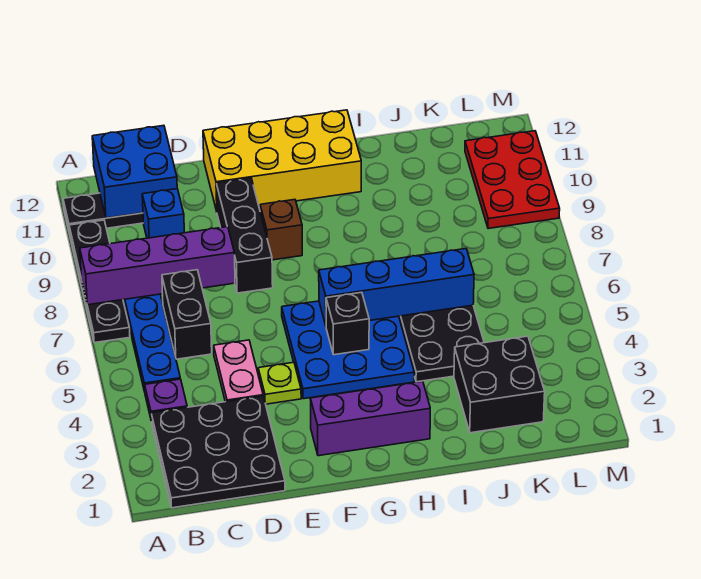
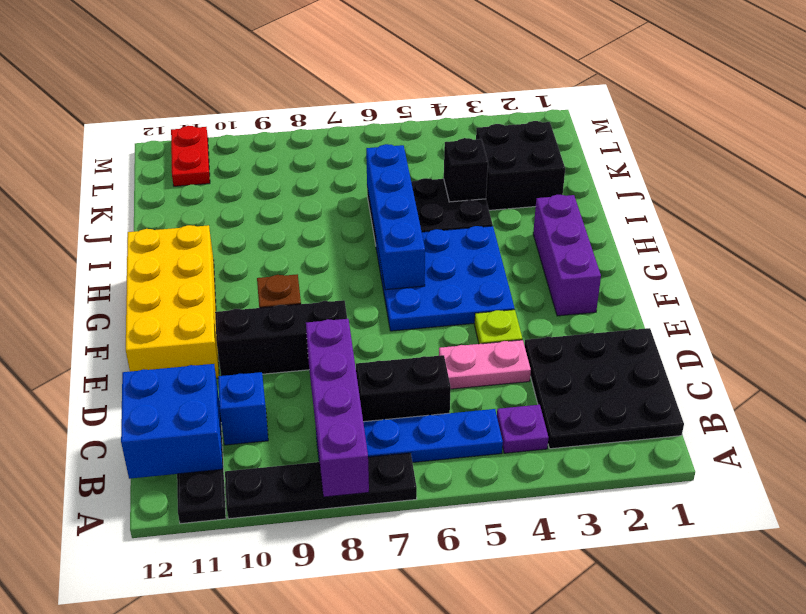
black brick G5 level 2 -> black brick J4 level 2
red plate L9:M11 level 1 -> red plate L11:M11 level 1

